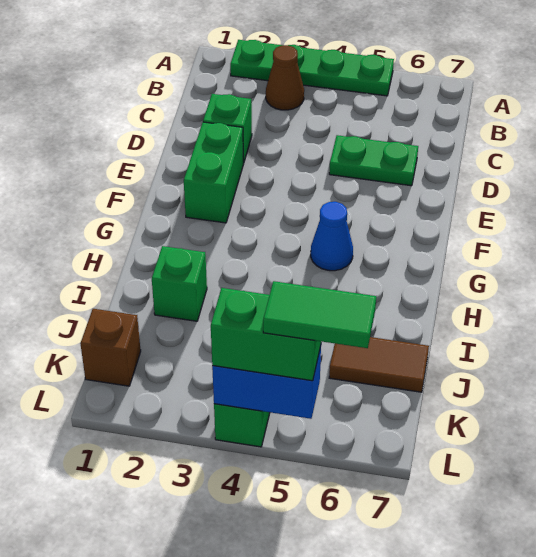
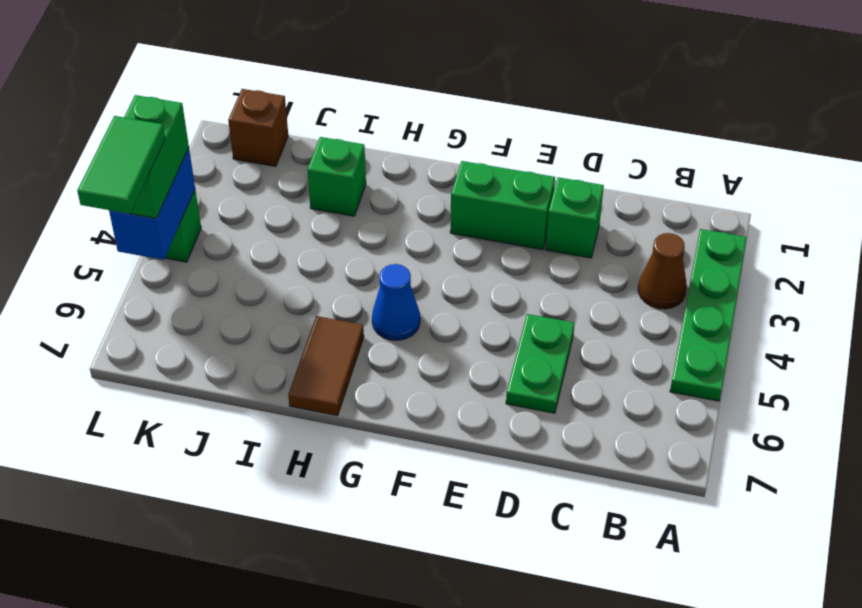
brown tile J6:J7 level 1 -> brown tile H6:H7 level 1

